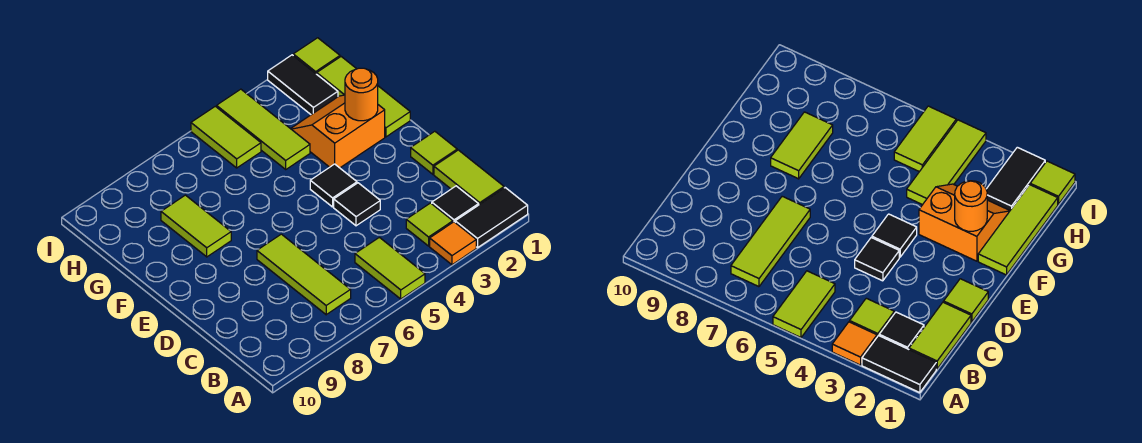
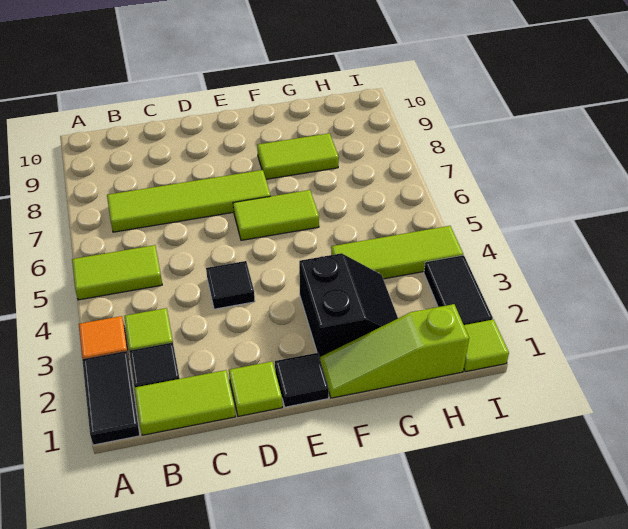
lime tile B7:D7 level 1 -> lime tile B7:E7 level 1
black tile E4 level 1 -> black tile E1 level 1
lime tile F1:H1 level 1 -> lime slope F1:H1 level 1 top H
orange slope F2:G3 level 1 top F -> black slope F2:G3 level 1 top F
orange round brick F2 level 2 -> none
black tile H2:I2 level 1 -> black tile I2:I3 level 1
lime tile H5:I5 level 1 -> lime tile E6:F6 level 1

